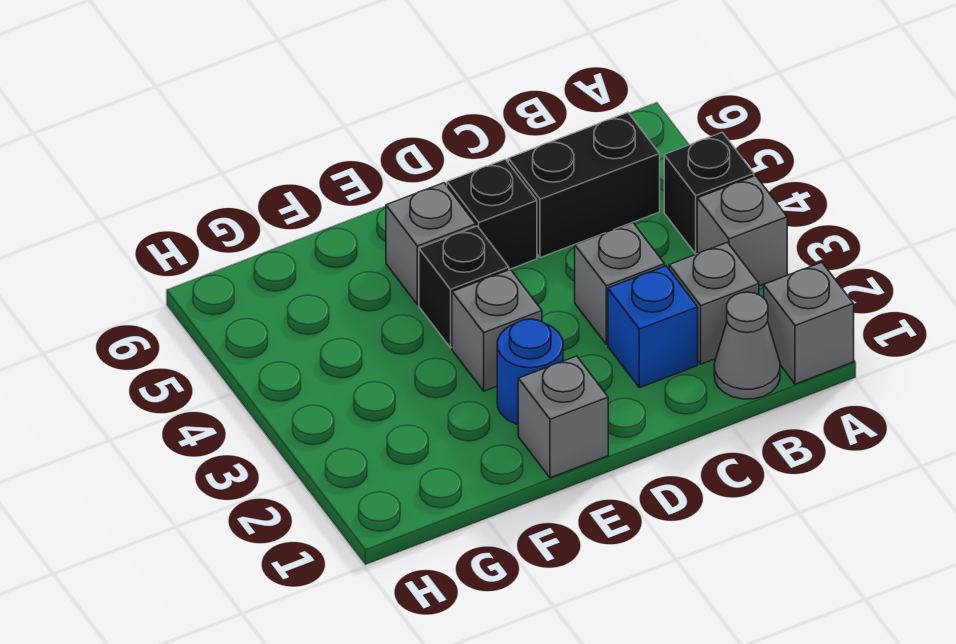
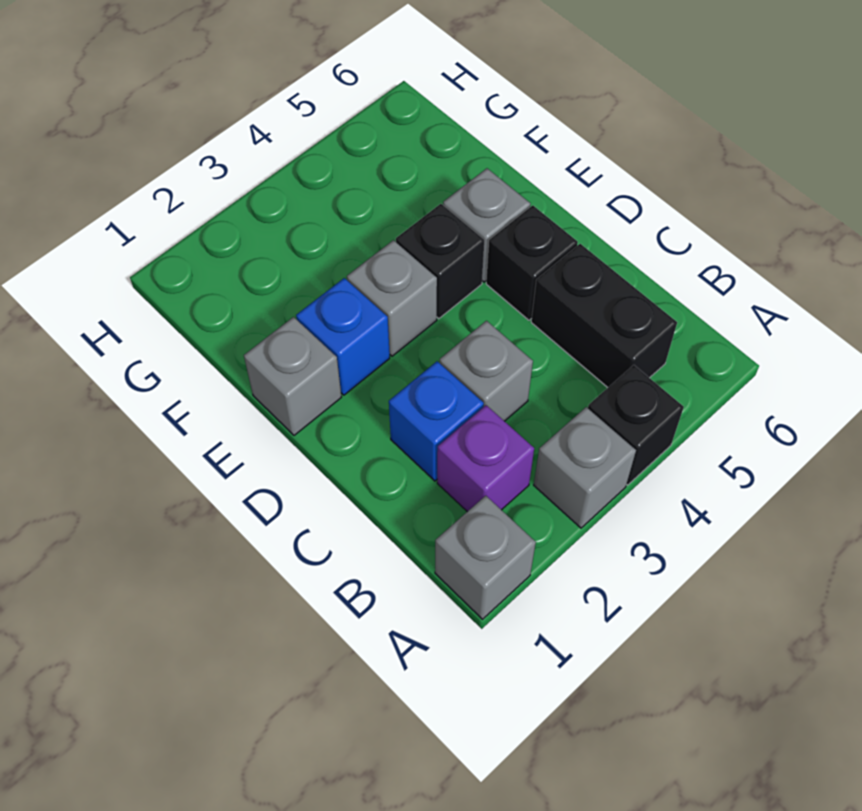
grey cone B1 level 1 -> none
grey brick B2 level 1 -> purple brick B2 level 1
blue round brick E2 level 1 -> blue brick E2 level 1

